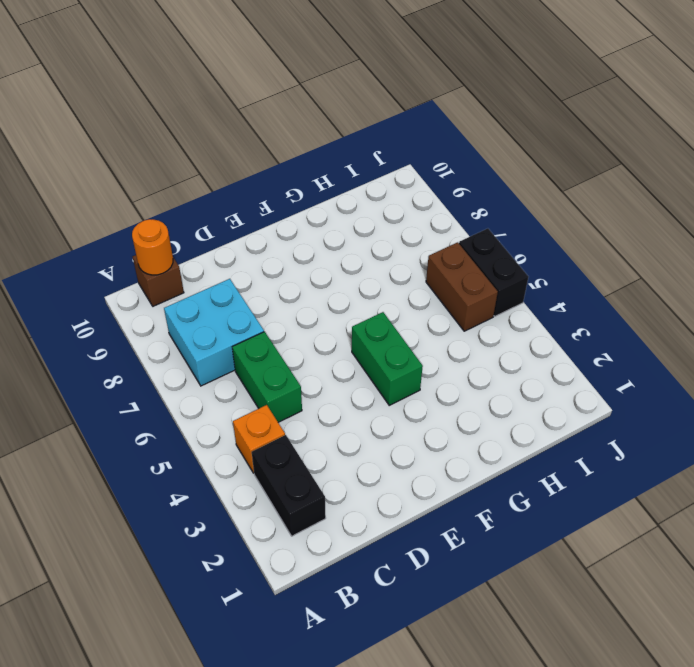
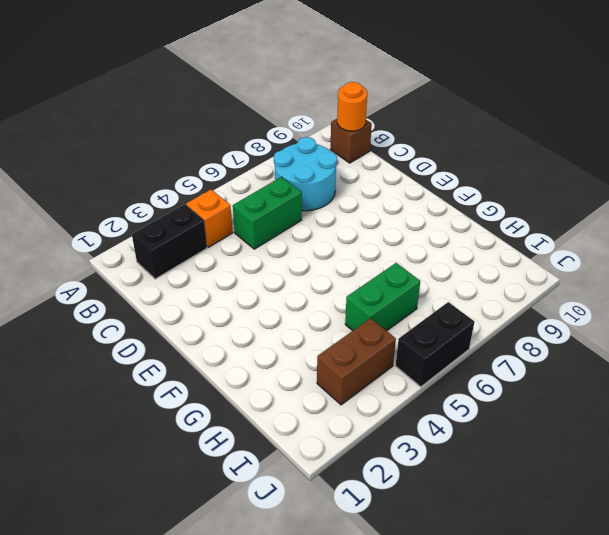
cyan brick B7:C8 level 1 -> cyan round brick B7:C8 level 1
green brick F4:F5 level 1 -> green brick H5:H6 level 1
brown brick I5:I6 level 1 -> brown brick I3:I4 level 1

